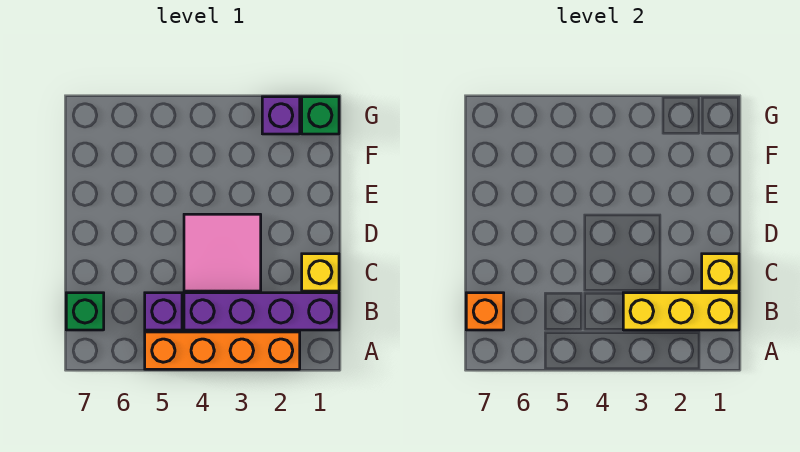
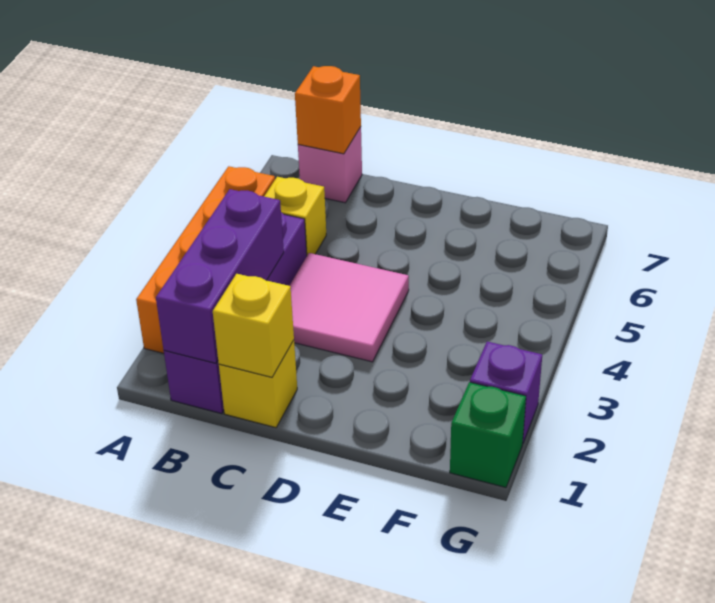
yellow brick B1:B3 level 2 -> purple brick B1:B3 level 2
purple brick B5 level 1 -> yellow brick B5 level 1
green brick B7 level 1 -> pink brick B7 level 1

